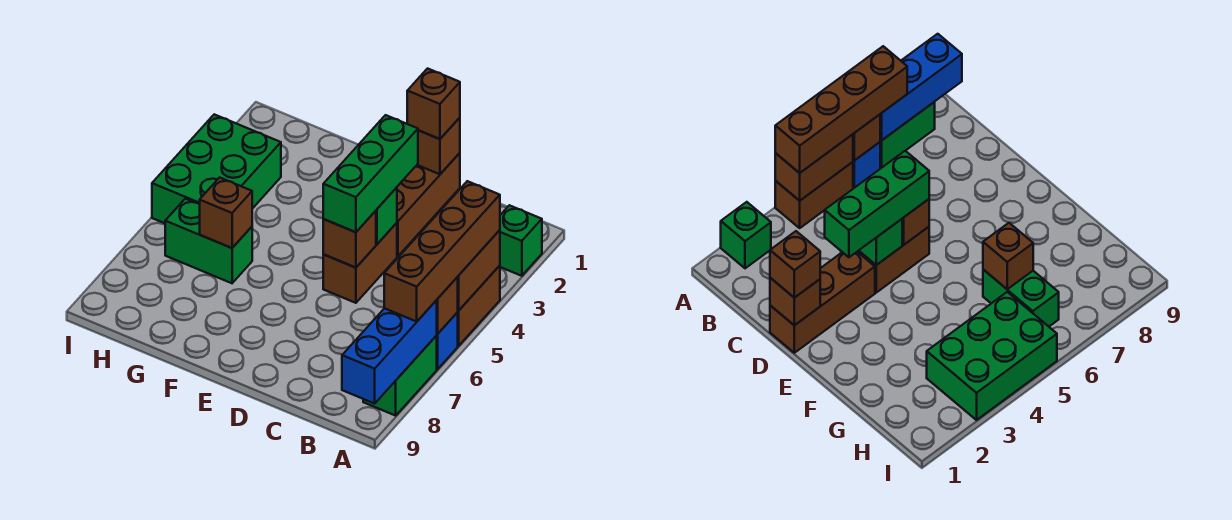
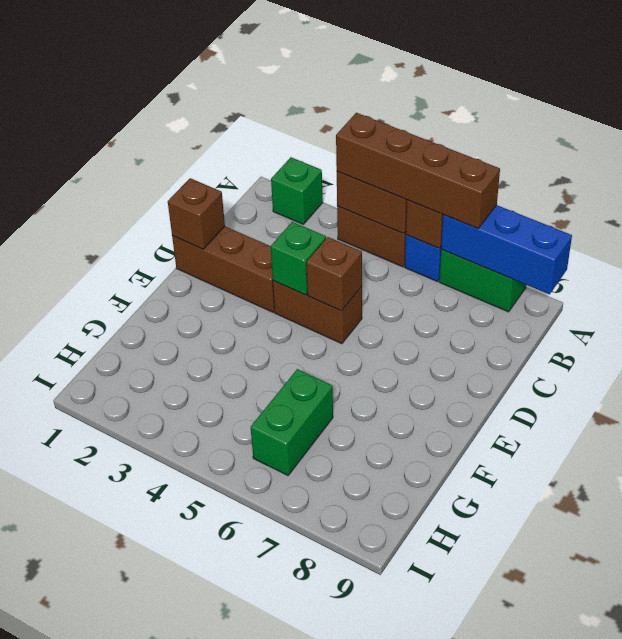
brown brick D1 level 3 -> none
green brick D3:D5 level 3 -> none
brown brick G6 level 2 -> none
green brick H3:I5 level 1 -> none

